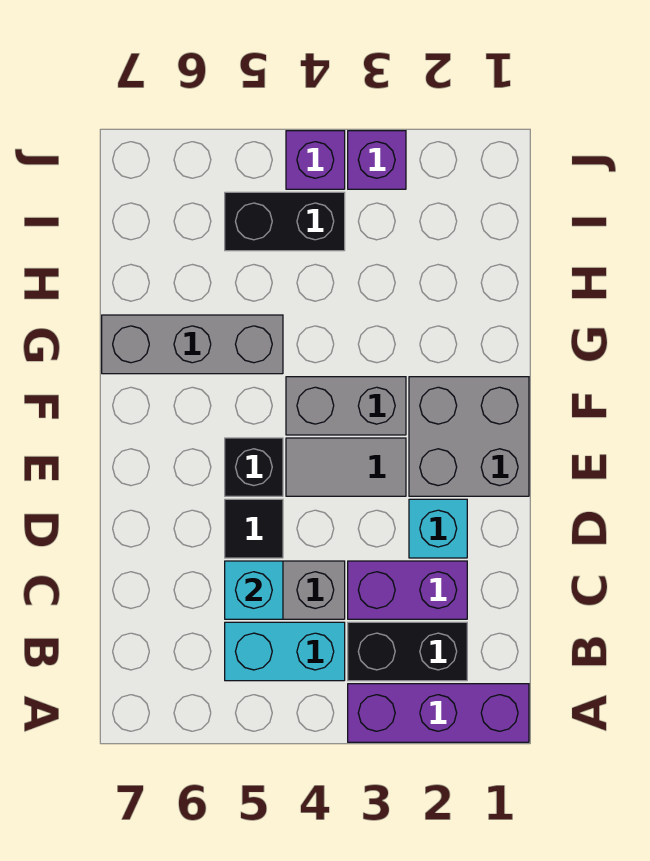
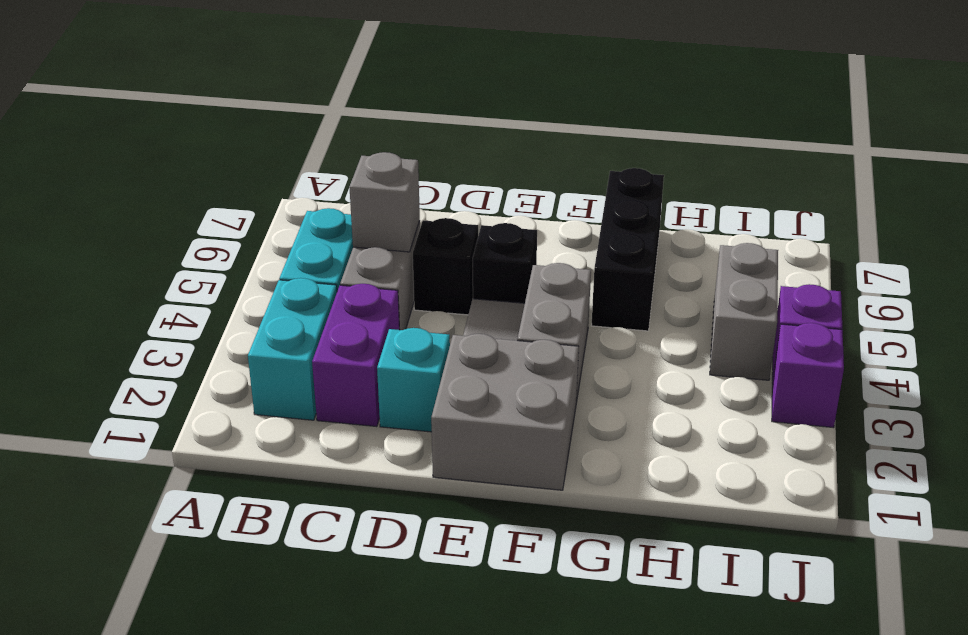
purple brick A1:A3 level 1 -> none
black brick B2:B3 level 1 -> cyan brick B2:B3 level 1
cyan brick C5 level 2 -> grey brick C5 level 2
black tile D5 level 1 -> black brick D5 level 1
grey brick G5:G7 level 1 -> black brick G5:G7 level 1
black brick I4:I5 level 1 -> grey brick I4:I5 level 1

